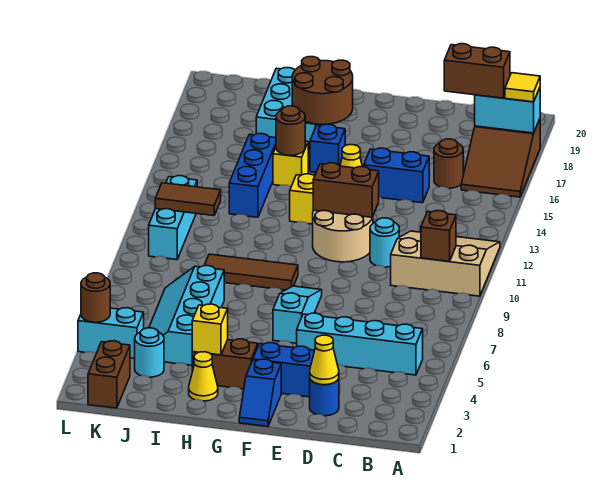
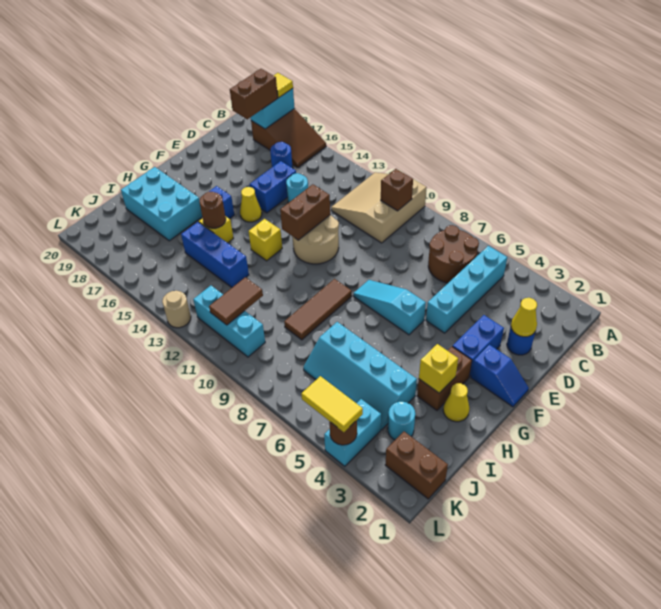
brown round brick C16 level 1 -> blue round brick C16 level 1
cyan round brick D11 level 1 -> cyan round brick D14 level 1
brown round brick G17:H18 level 2 -> brown round brick B6:C7 level 1
none -> yellow tile L4:L5 level 3
none -> tan round brick L13 level 1

